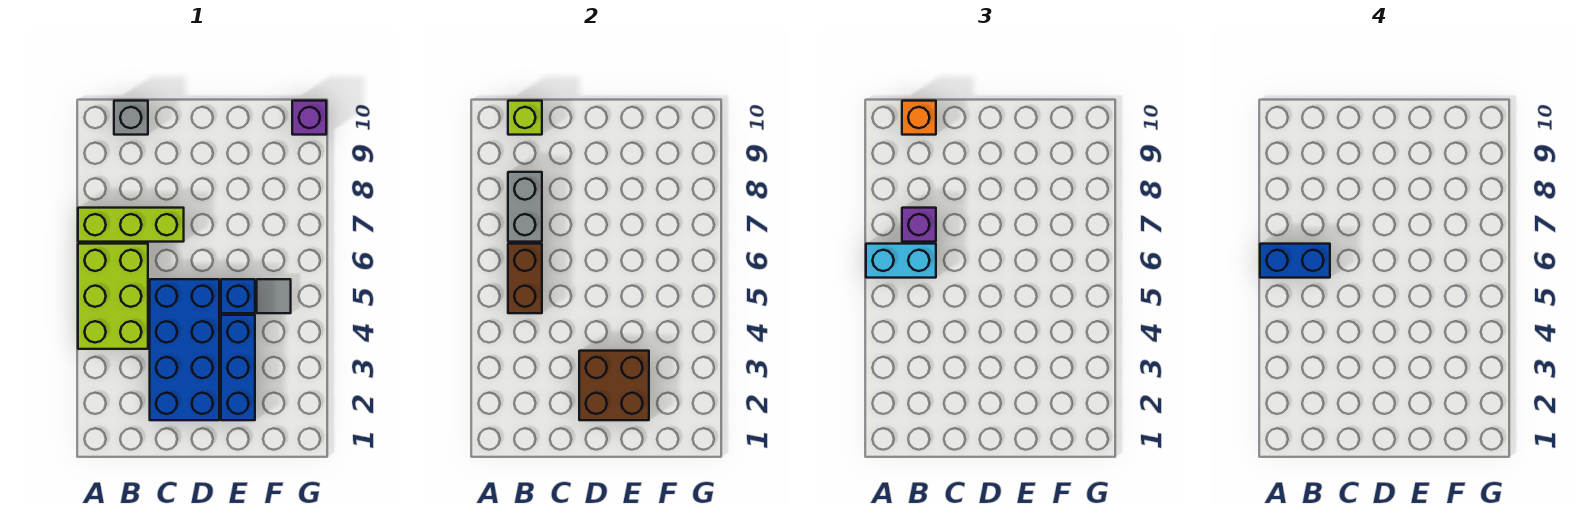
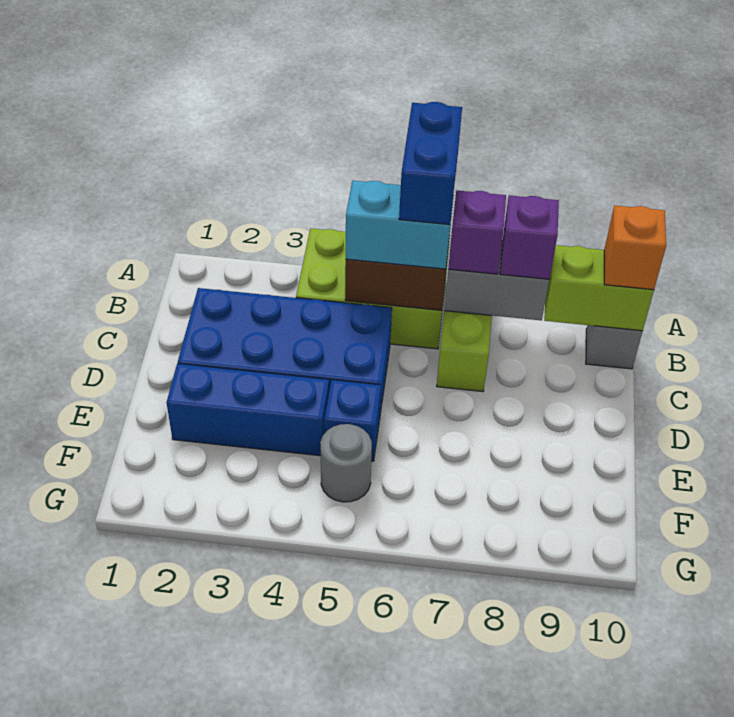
cyan brick A6:B6 level 3 -> cyan brick B5:B6 level 3
lime brick B10 level 2 -> lime brick B9:B10 level 2
brown brick D2:E3 level 2 -> none
grey tile F5 level 1 -> grey round brick F5 level 1
purple brick G10 level 1 -> purple brick B8 level 3

